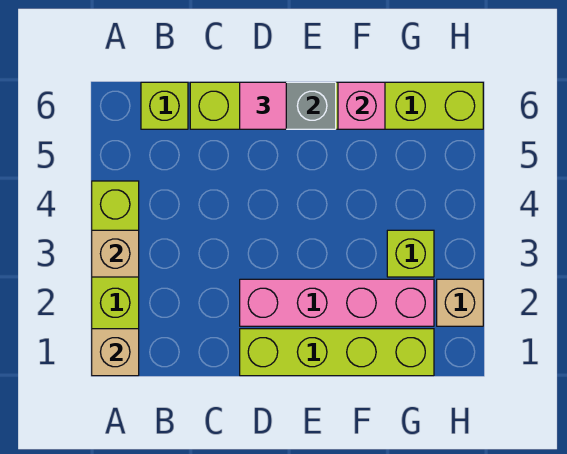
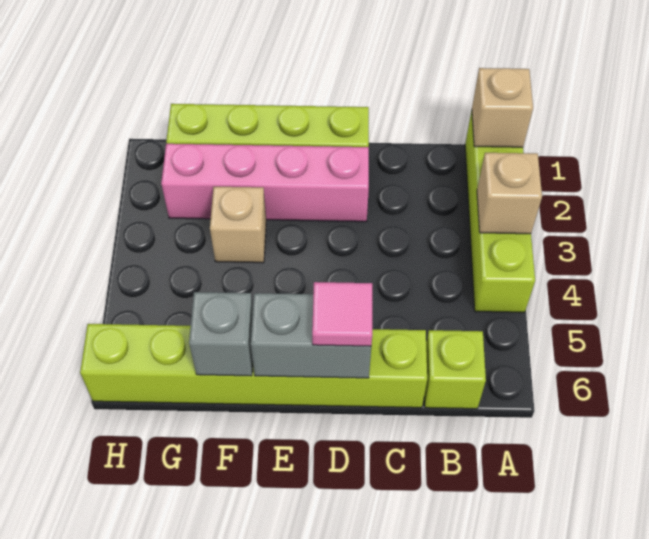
pink brick F6 level 2 -> grey brick F6 level 2
lime brick G3 level 1 -> none
tan brick H2 level 1 -> tan brick F3 level 1

